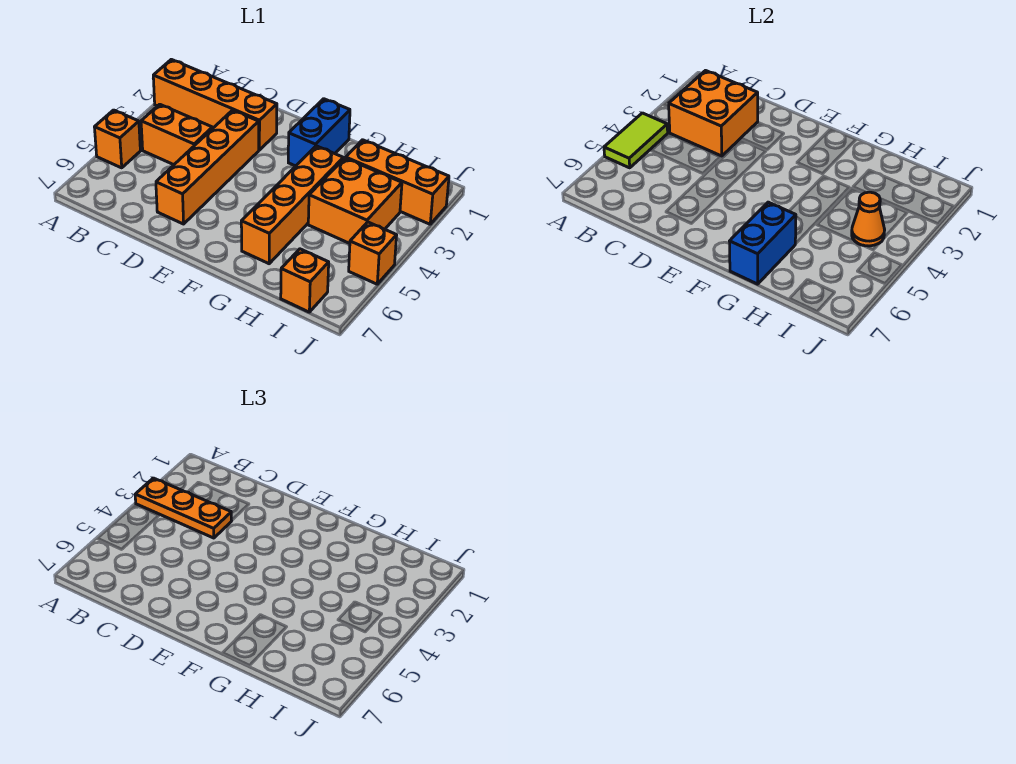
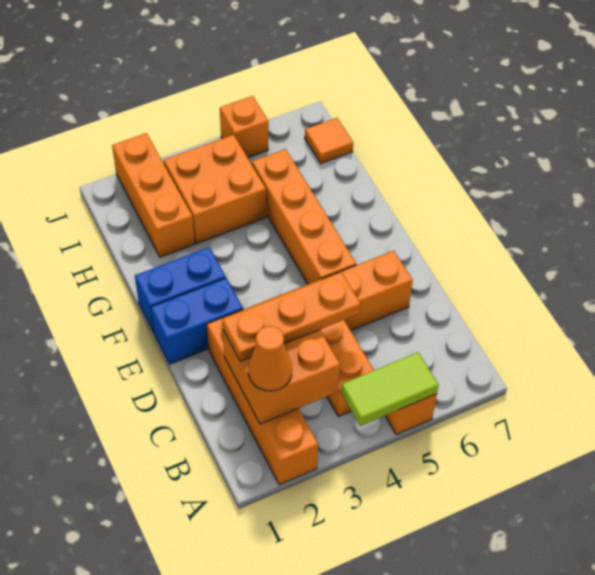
orange plate A3:C3 level 3 -> orange plate C2:C4 level 3
orange brick G3:G6 level 1 -> orange brick E5:H5 level 1
blue brick G6:G7 level 2 -> blue brick E1:E2 level 1
orange cone I4 level 2 -> orange cone B2 level 3
orange brick I7 level 1 -> orange tile I7 level 1

